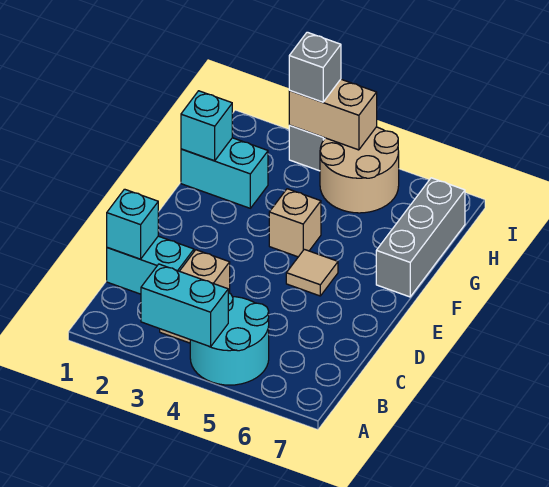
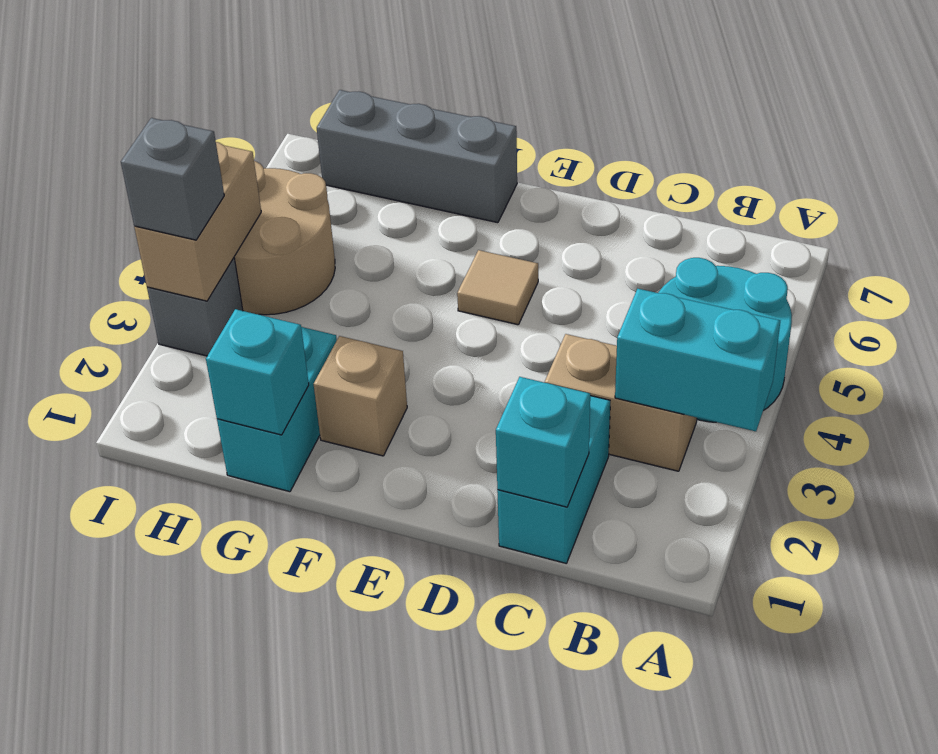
cyan brick A3:A4 level 2 -> cyan brick A3:B3 level 2
tan brick F4 level 1 -> tan brick F2 level 1

